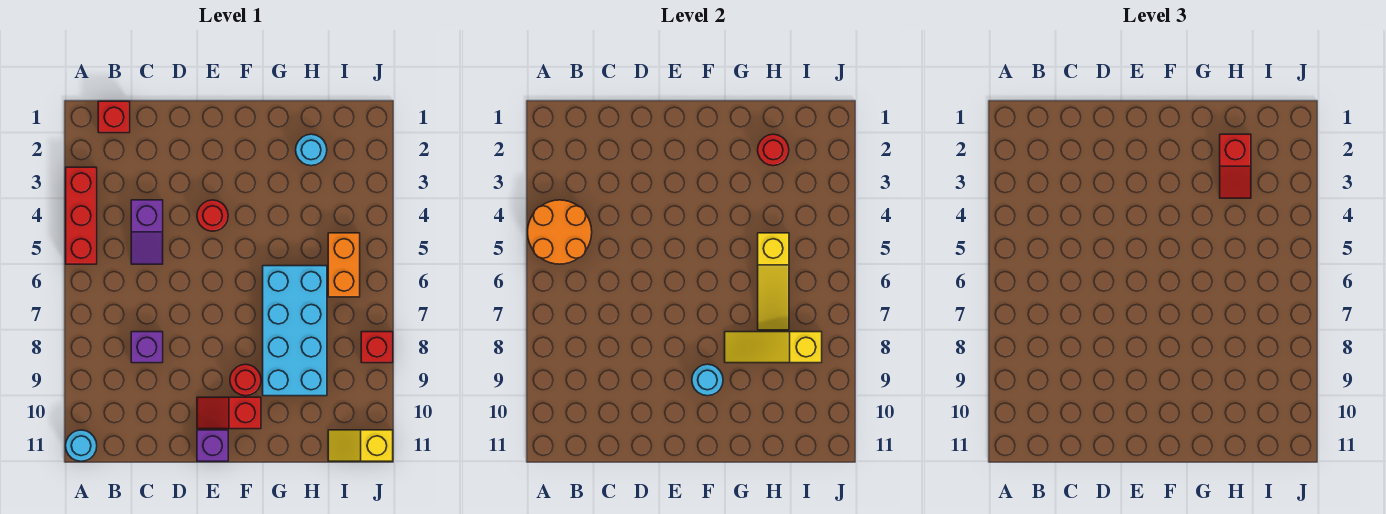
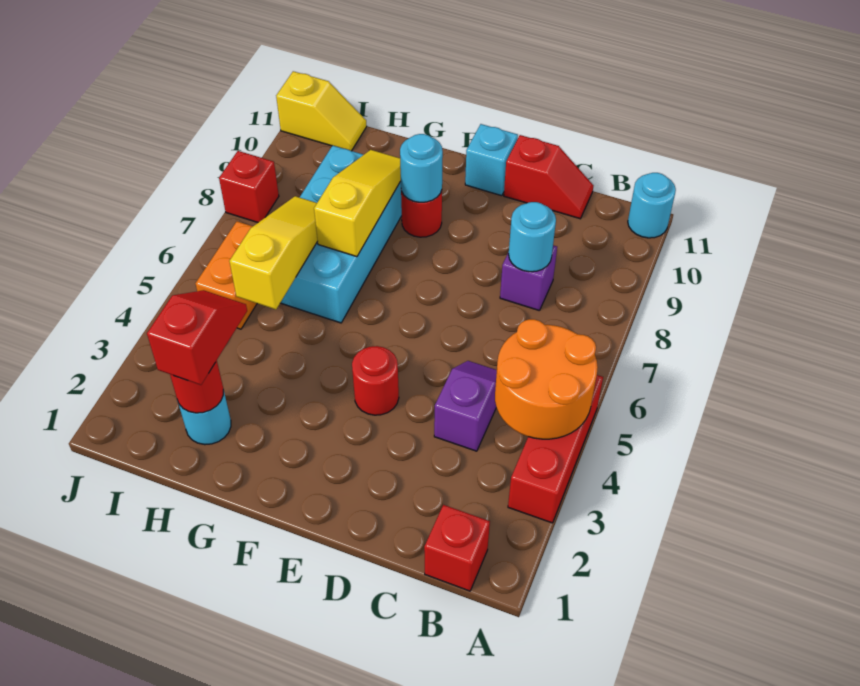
none -> cyan round brick C8 level 2
red slope E10:F10 level 1 top F -> red slope C11:D11 level 1 top D
purple brick E11 level 1 -> cyan brick E11 level 1
yellow slope G8:I8 level 2 top I -> yellow slope G7:G9 level 2 top 7

